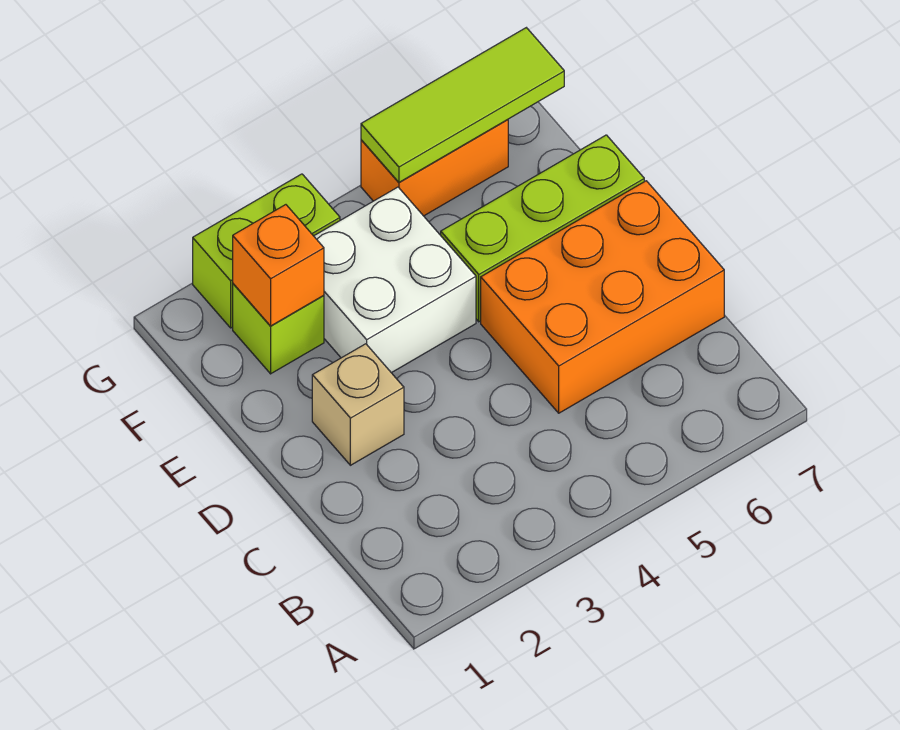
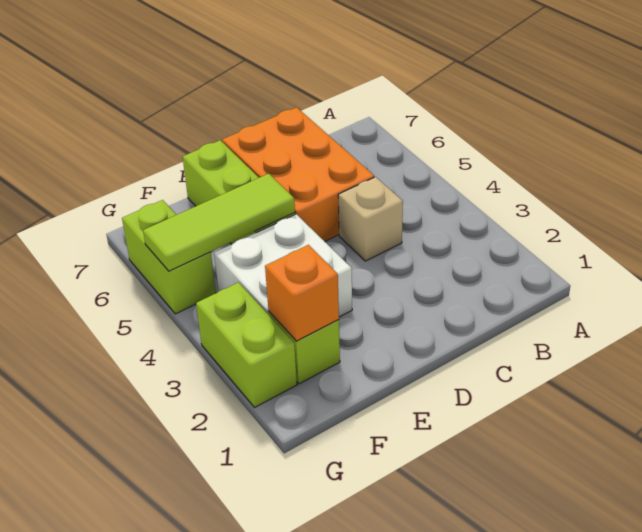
tan brick D2 level 1 -> tan brick C4 level 1
orange brick G5:G6 level 1 -> lime brick G5:G6 level 1
lime tile G5:G7 level 2 -> lime tile E5:G5 level 2

